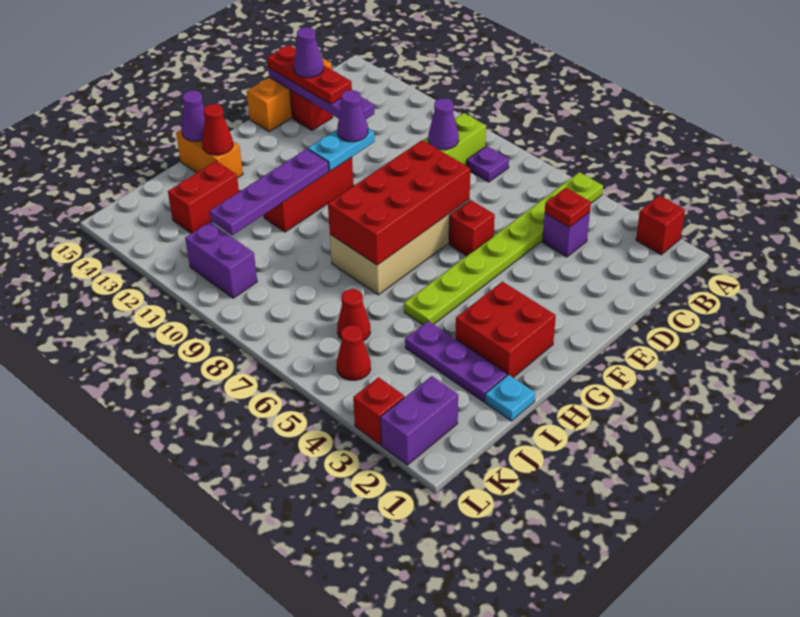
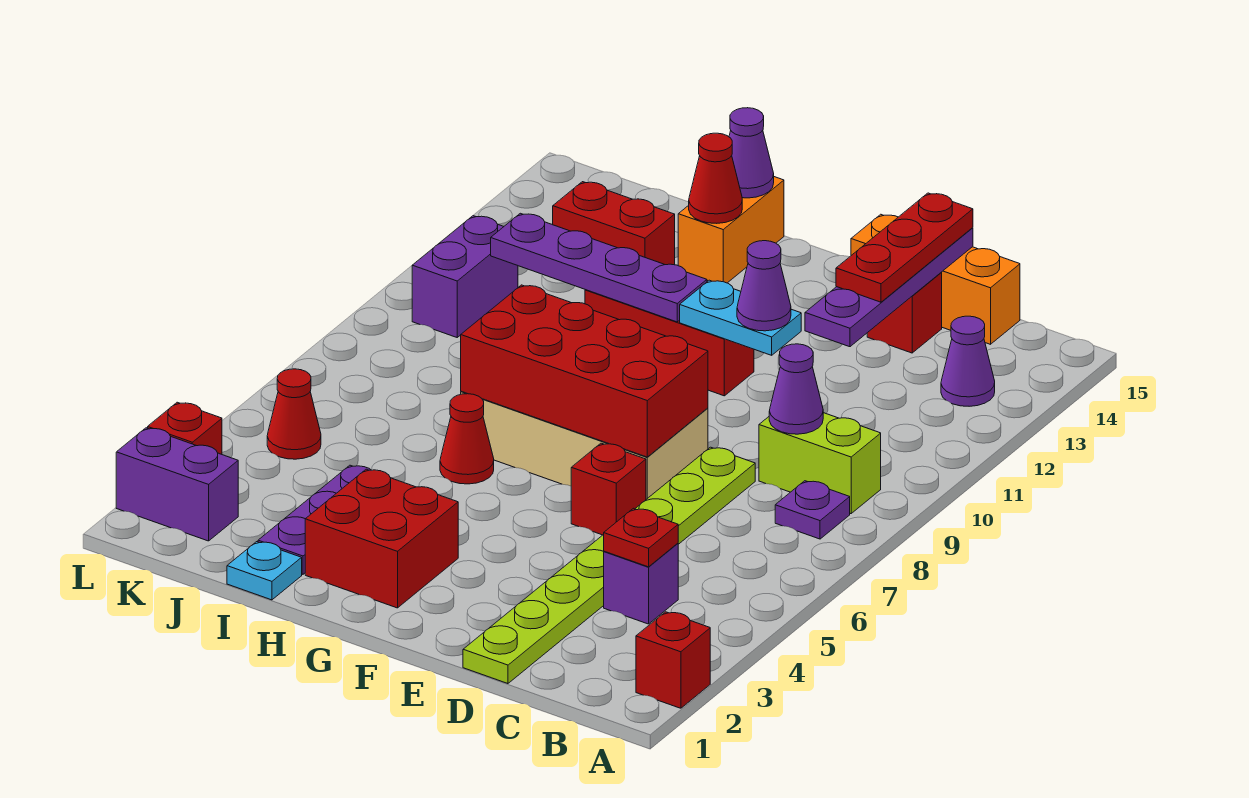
lime plate A5:H5 level 1 -> lime plate D1:D8 level 1
purple cone D14 level 4 -> purple cone B13 level 1
red cone J6 level 1 -> red cone H6 level 1

